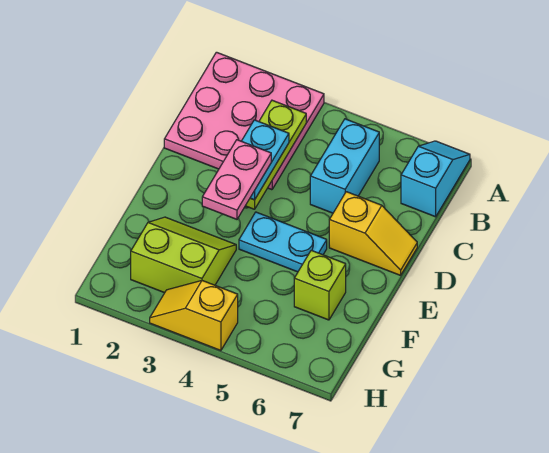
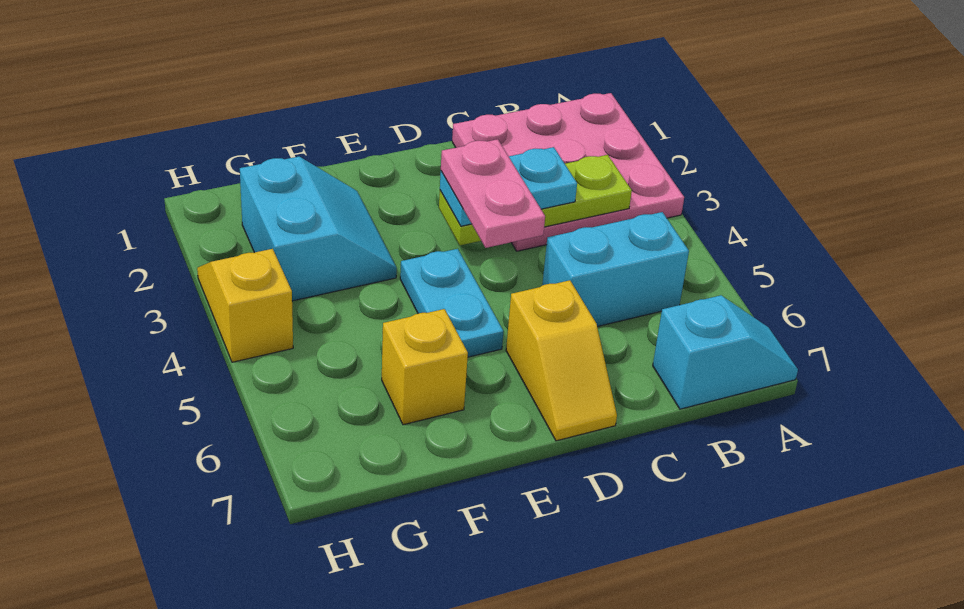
pink plate D3:E3 level 4 -> pink plate D3:D4 level 4
lime slope F2:G3 level 1 top G -> cyan slope F2:G3 level 1 top G
lime brick F6 level 1 -> yellow brick F6 level 1

